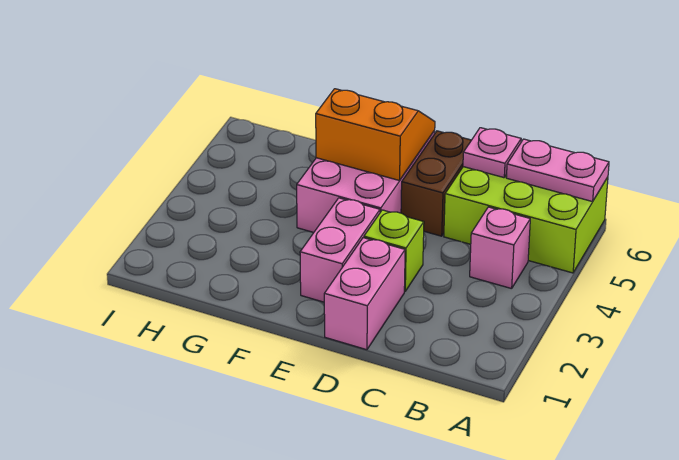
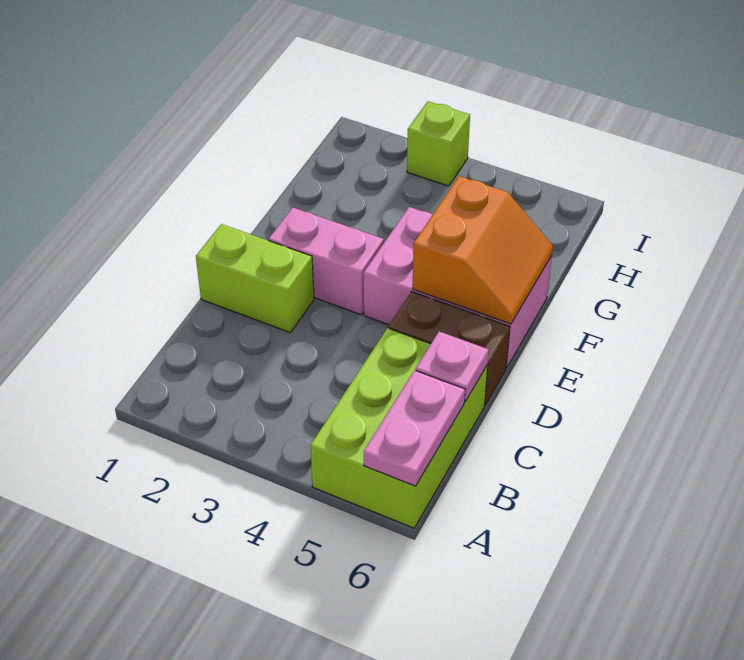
pink brick B4 level 1 -> none
pink brick D1:D2 level 1 -> lime brick D1:D2 level 1
lime brick D3 level 1 -> lime brick I3 level 1

